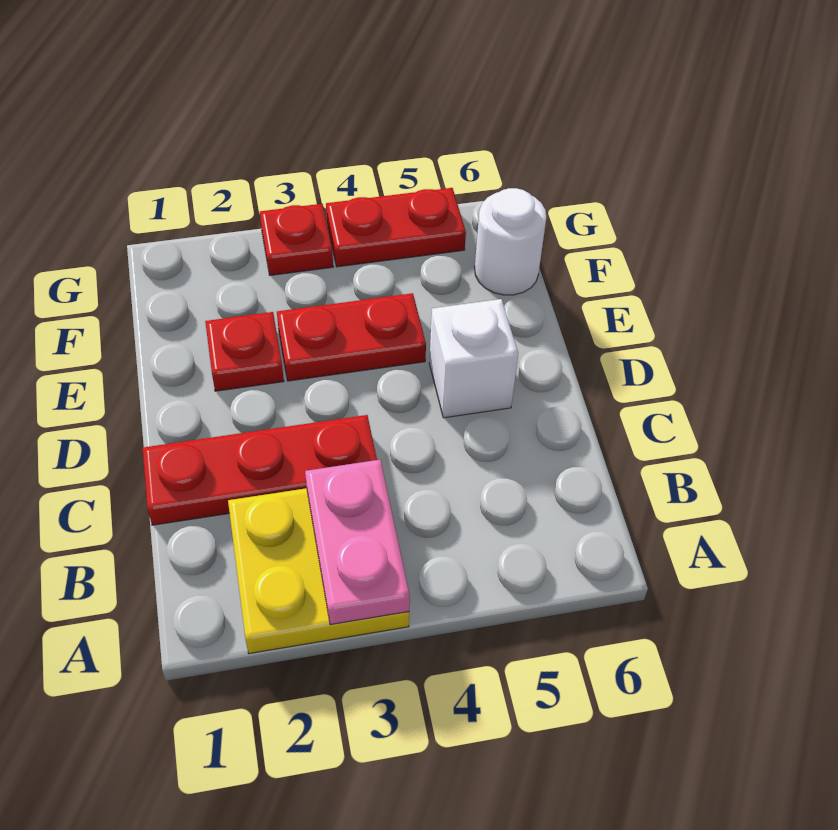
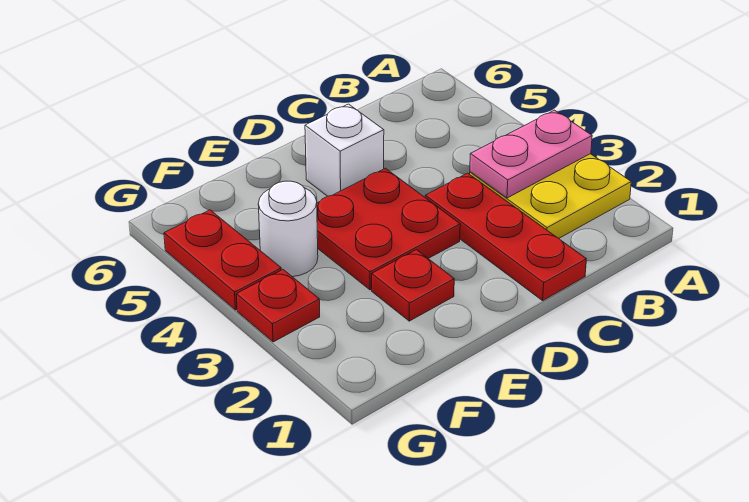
red plate E3:E4 level 1 -> red plate D3:E4 level 1
white round brick F6 level 1 -> white round brick F4 level 1

